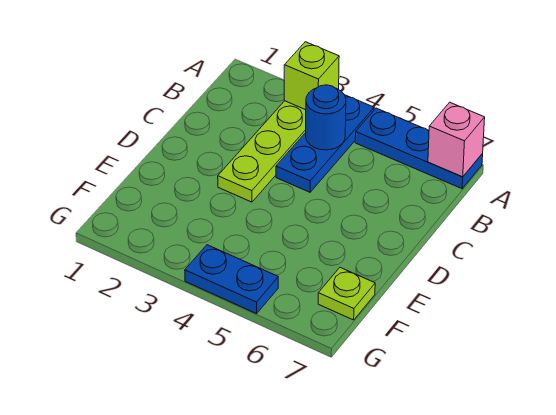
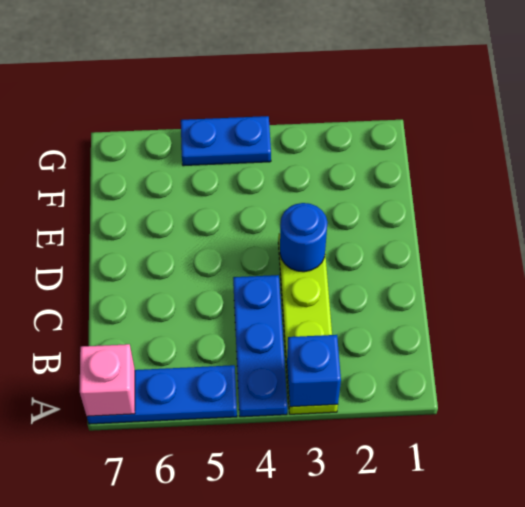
lime brick A3 level 2 -> blue brick A3 level 2
blue round brick B4 level 2 -> blue round brick D3 level 2
lime plate F7 level 1 -> none

